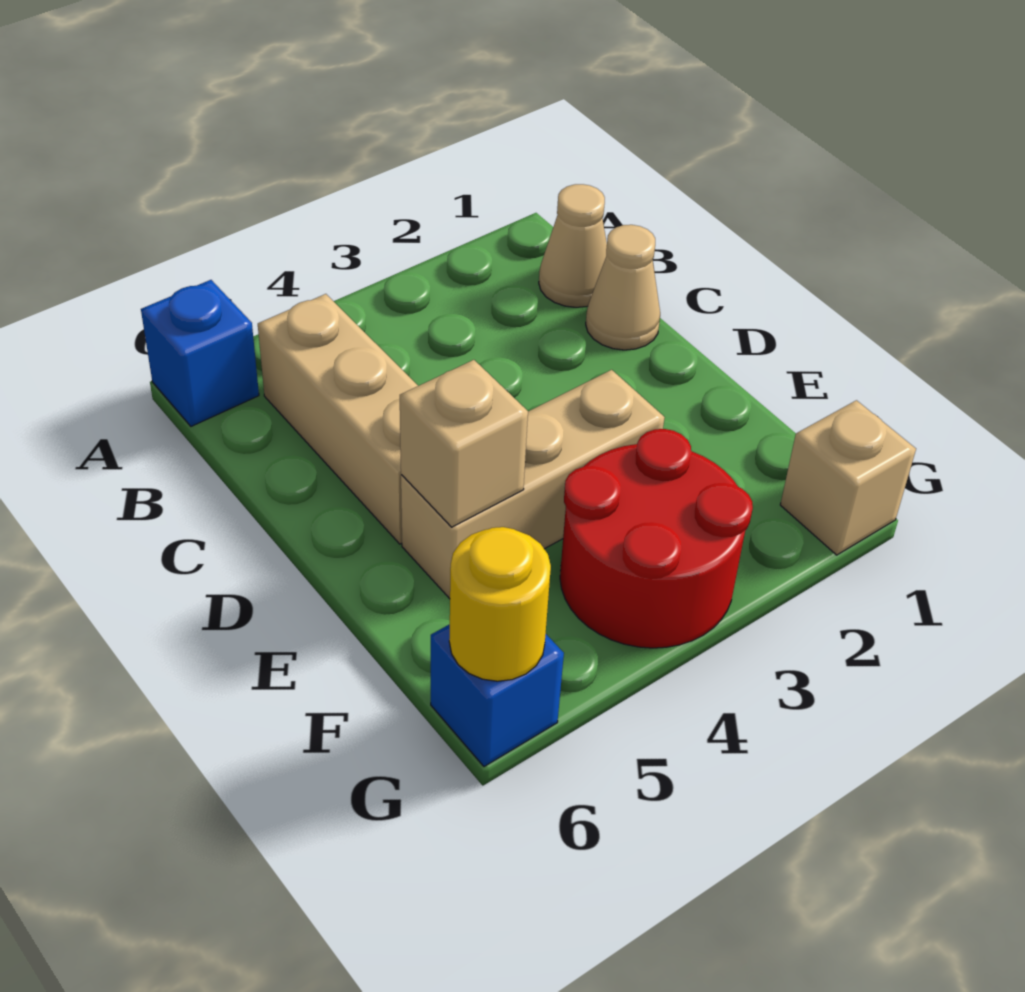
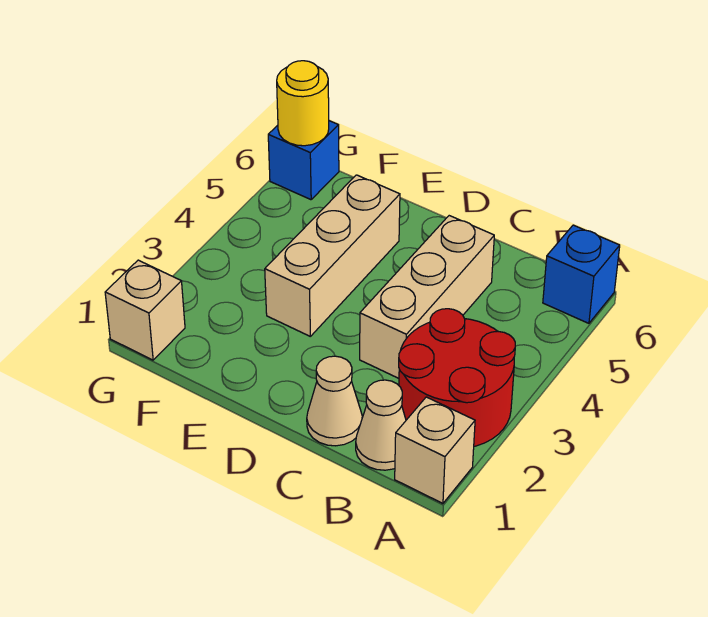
tan brick B5:D5 level 1 -> tan brick C3:C5 level 1
tan brick E5 level 2 -> tan brick A1 level 1
red round brick F3:G4 level 1 -> red round brick A2:B3 level 1

